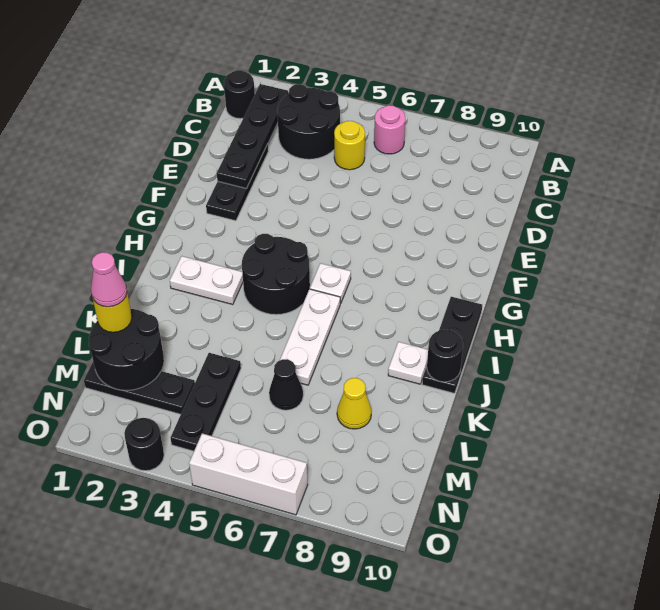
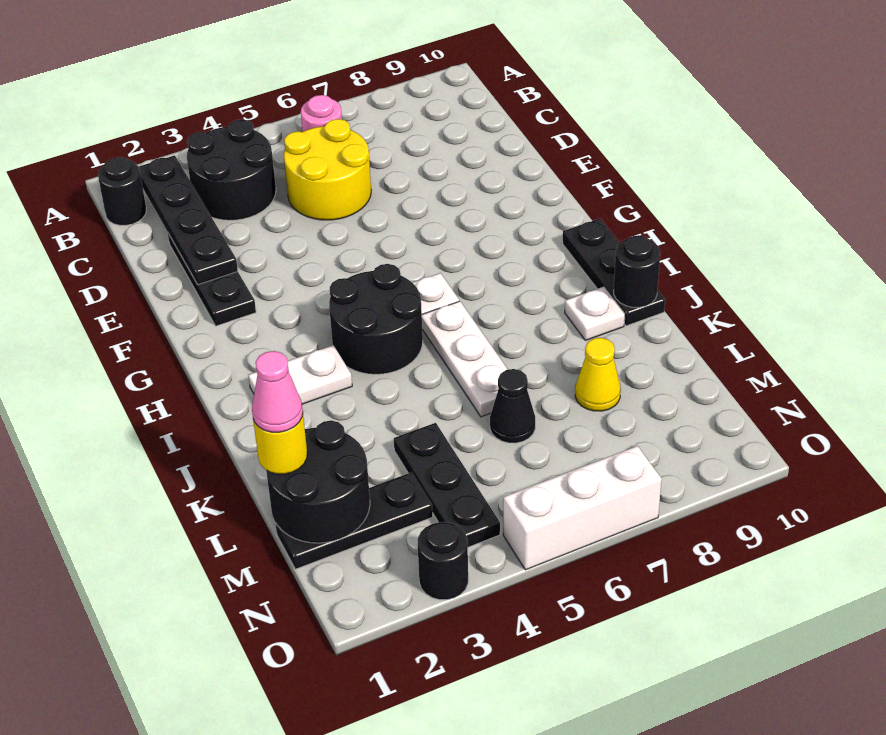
yellow round brick C5 level 1 -> yellow round brick C5:D6 level 1

